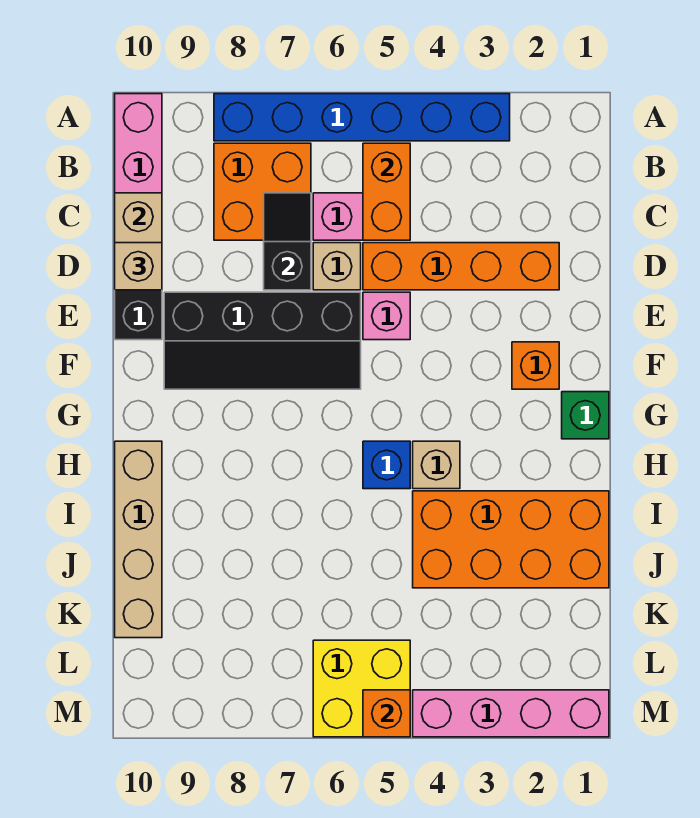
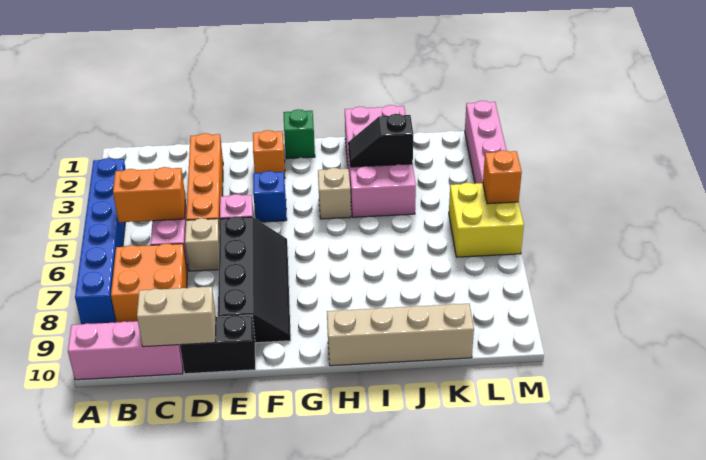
black slope C7:D7 level 2 top D -> black slope I3:J3 level 2 top J
tan brick D10 level 3 -> none
blue brick H5 level 1 -> blue brick F4 level 1
orange brick I1:J4 level 1 -> pink brick I1:J4 level 1

